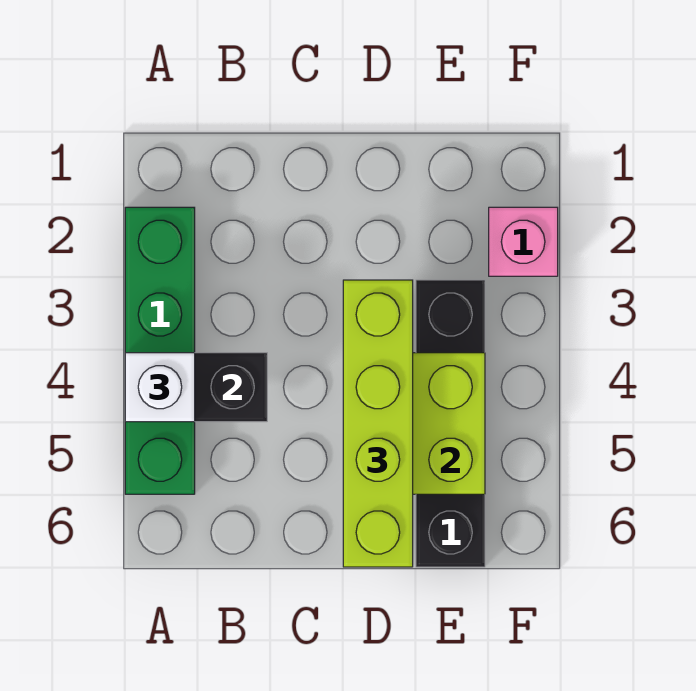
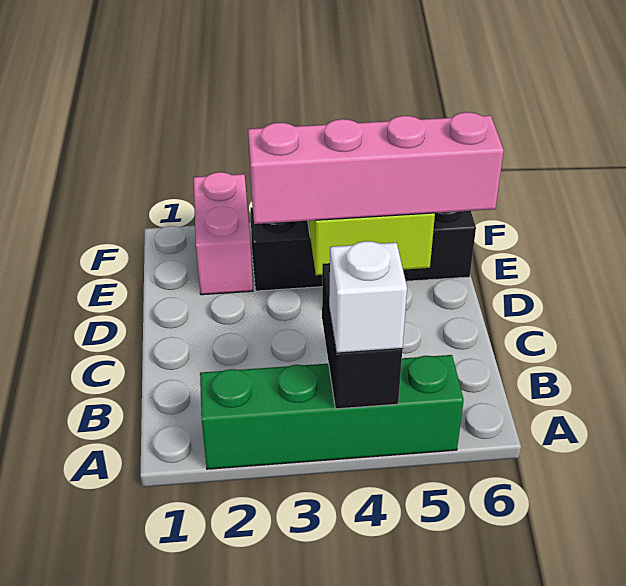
lime brick D3:D6 level 3 -> pink brick D3:D6 level 3
pink brick F2 level 1 -> pink brick E2:F2 level 1

